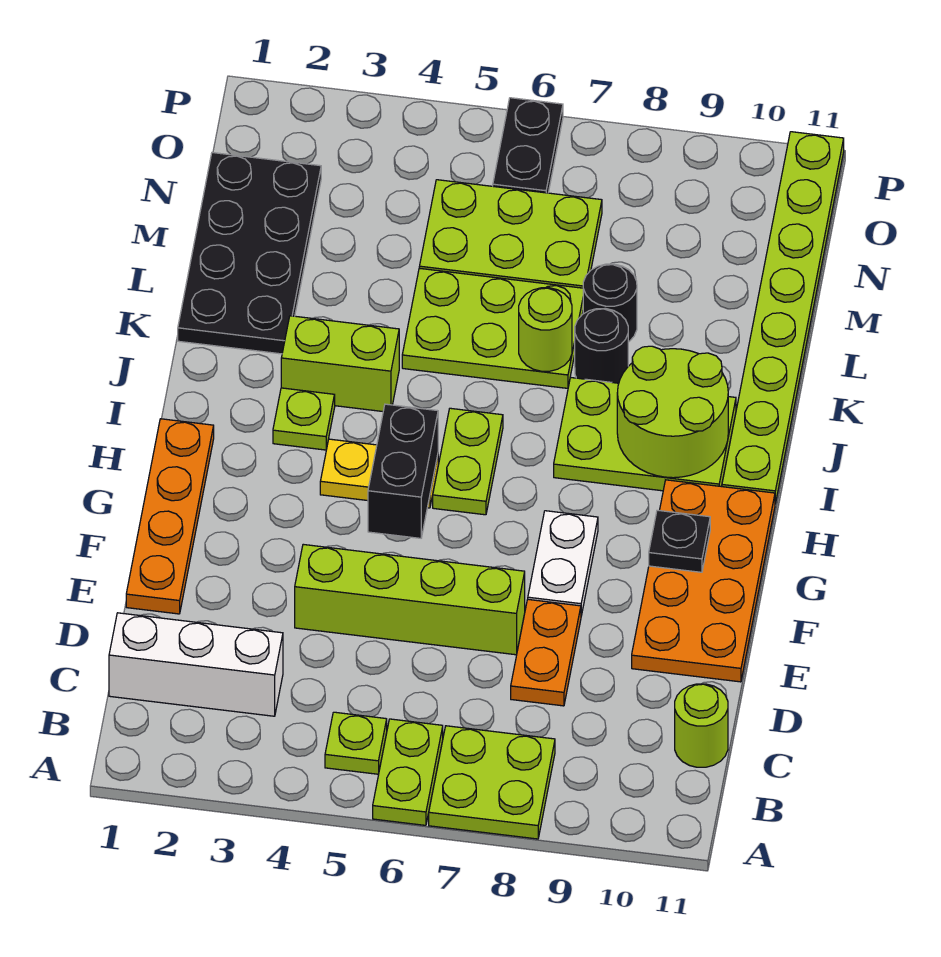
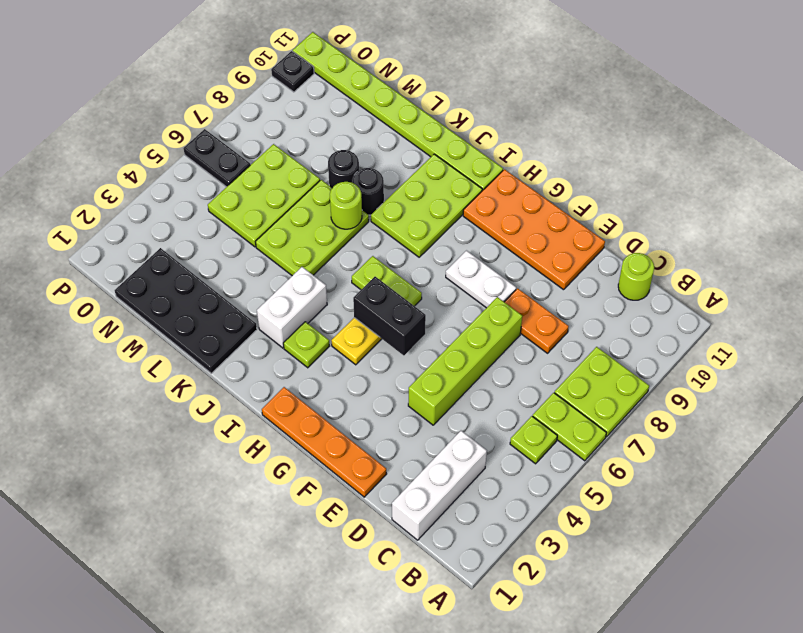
black plate G10 level 2 -> black plate P10 level 1
lime round brick I9:J10 level 2 -> none
lime brick J3:J4 level 1 -> white brick J3:J4 level 1

